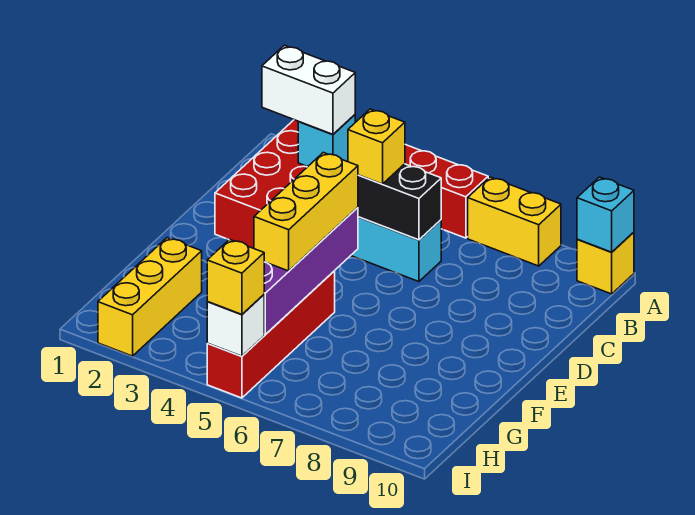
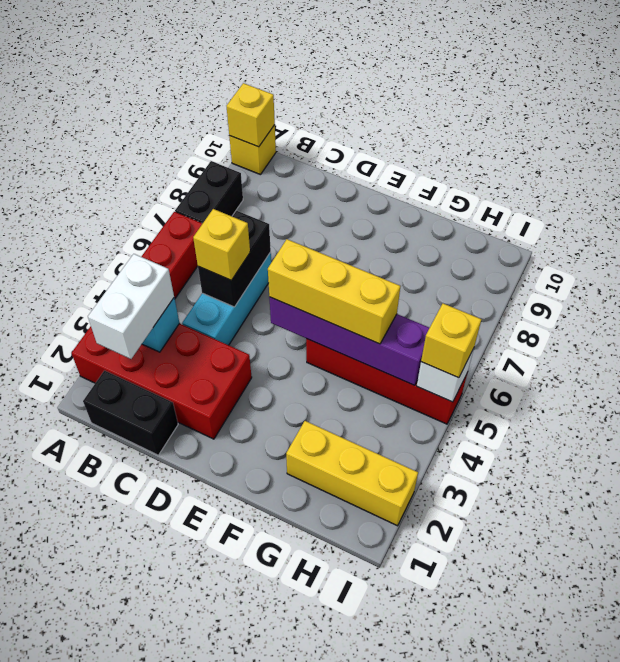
yellow brick A7:A8 level 1 -> black brick A7:A8 level 1
cyan brick A10 level 2 -> yellow brick A10 level 2
none -> black brick B1:C1 level 1

